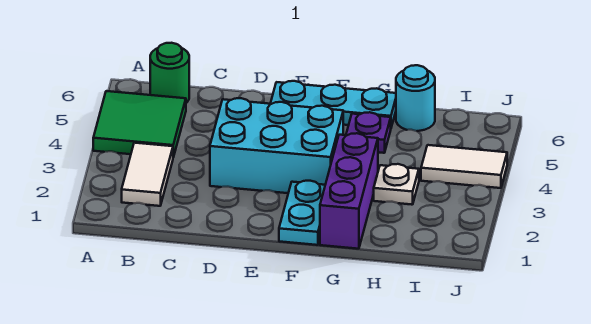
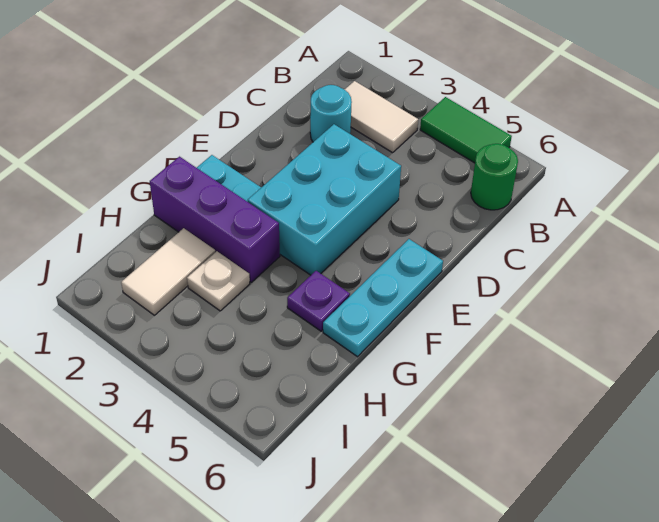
green tile A4:B5 level 1 -> green tile A4:A5 level 1
cyan round brick H6 level 1 -> cyan round brick C2 level 1
white tile I4:J4 level 1 -> white tile H2:I2 level 1

